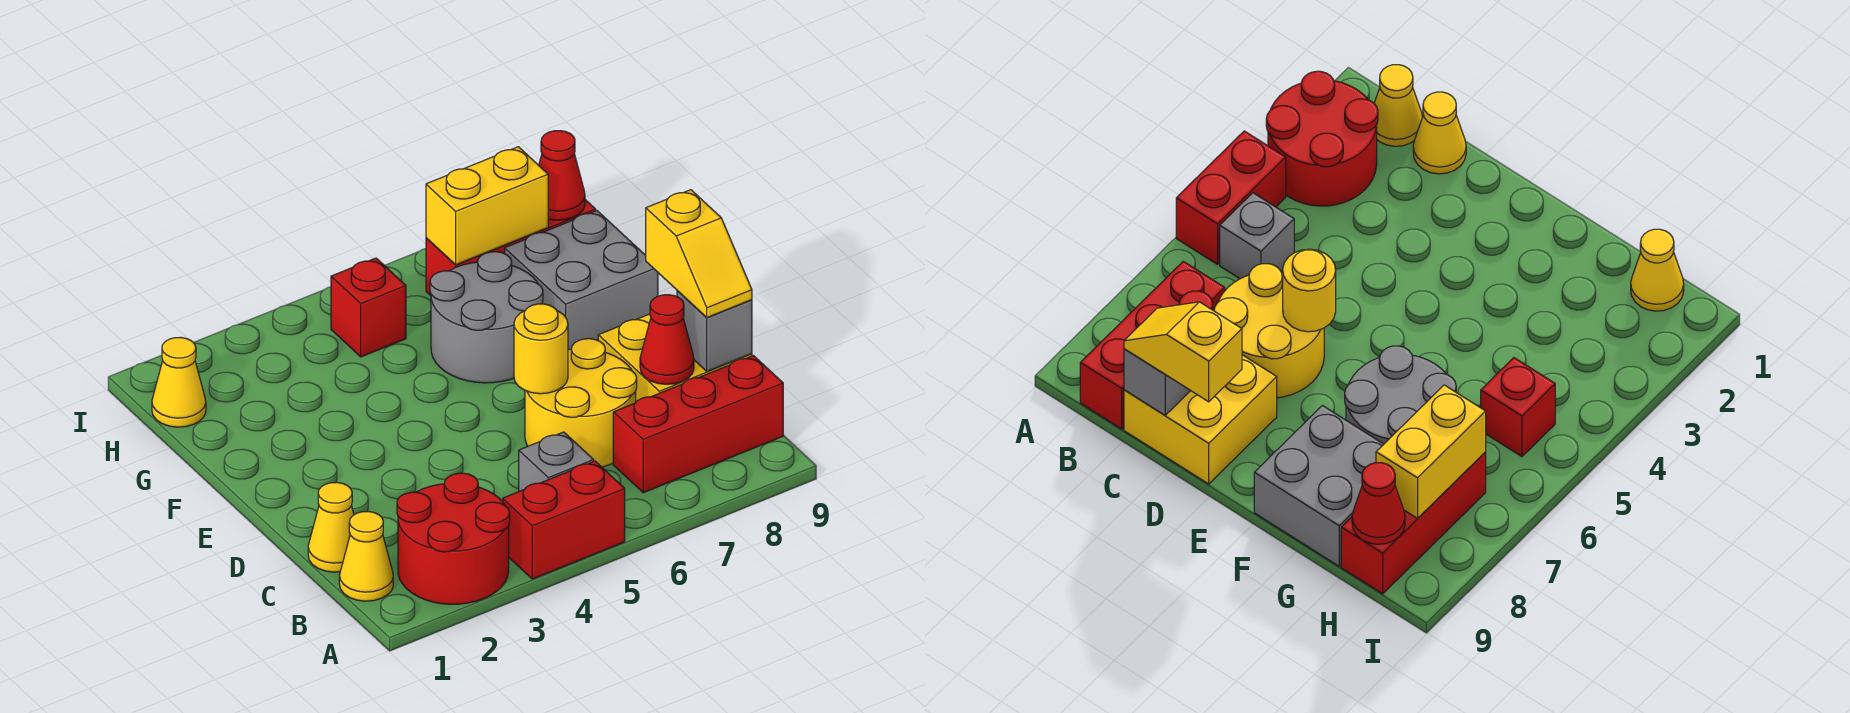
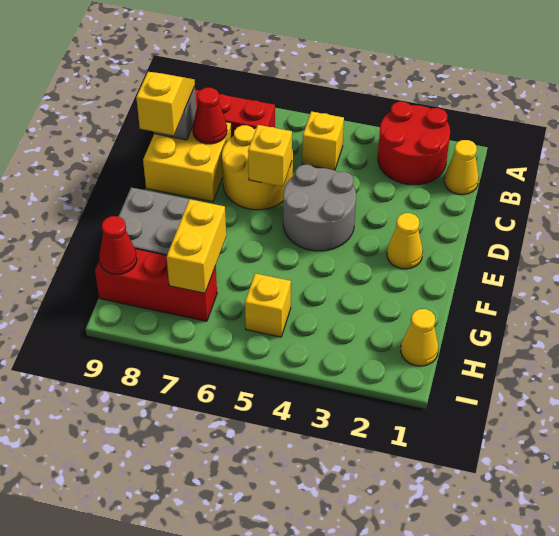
red brick A4:A5 level 1 -> none
grey brick B5 level 1 -> yellow brick B5 level 1
yellow cone C1 level 1 -> yellow cone E2 level 1
yellow round brick D6 level 2 -> yellow brick D6 level 2
grey round brick F6:G7 level 1 -> grey round brick D4:E5 level 1
red brick H5 level 1 -> yellow brick H5 level 1
yellow brick H7:H8 level 2 -> yellow brick G7:H7 level 2

